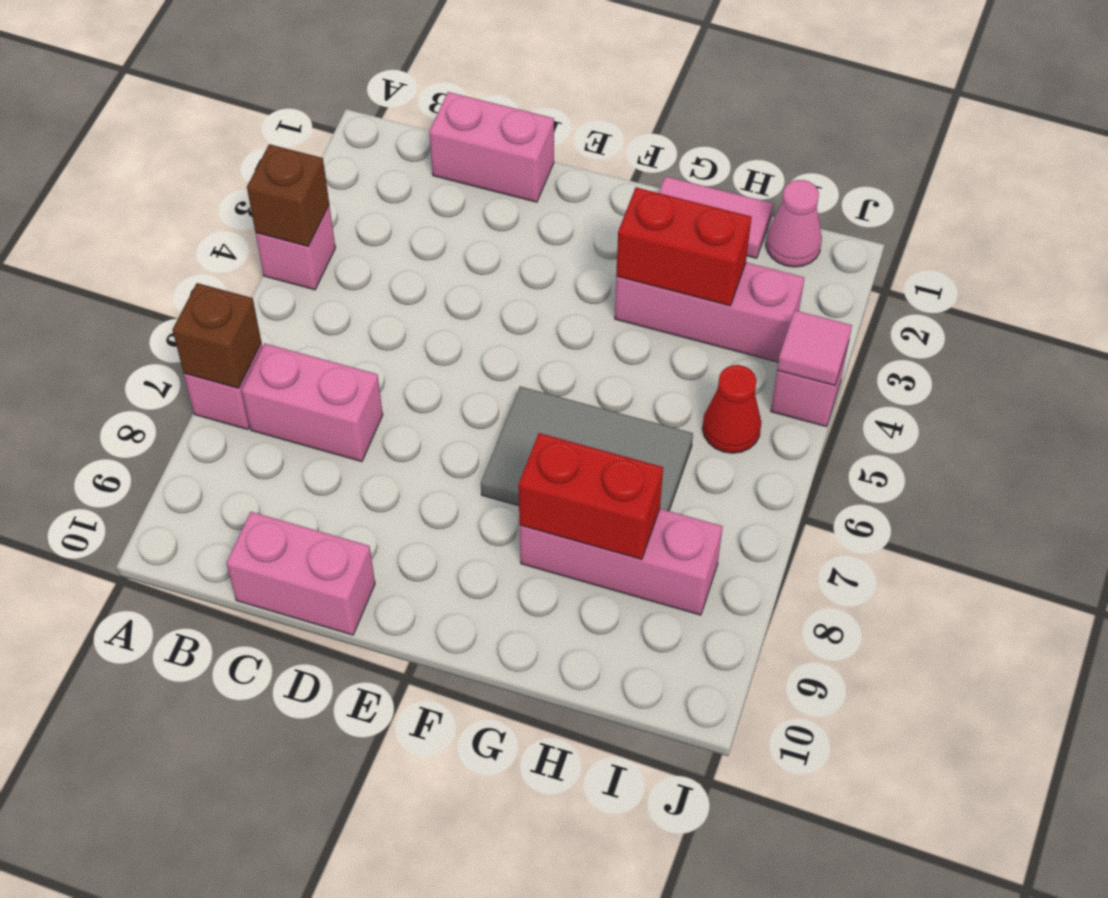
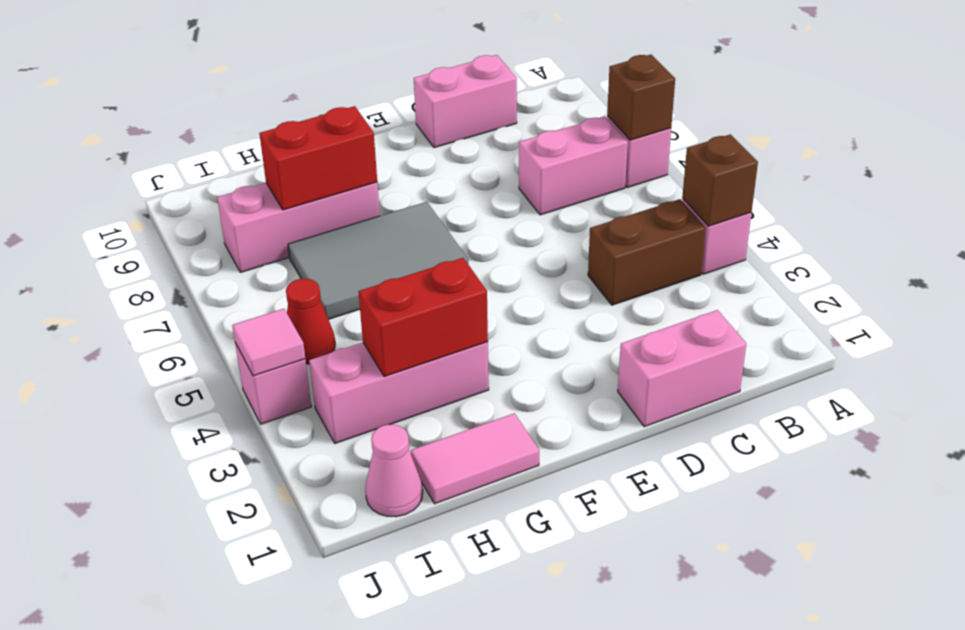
none -> brown brick B4:C4 level 1

